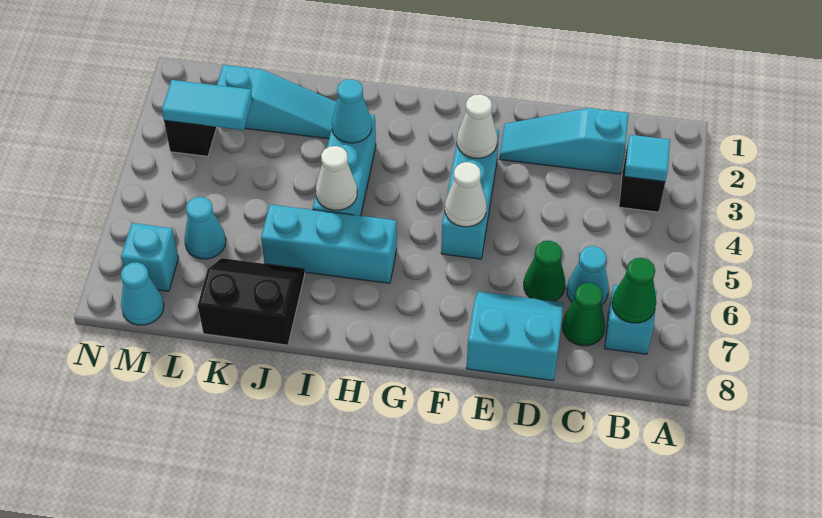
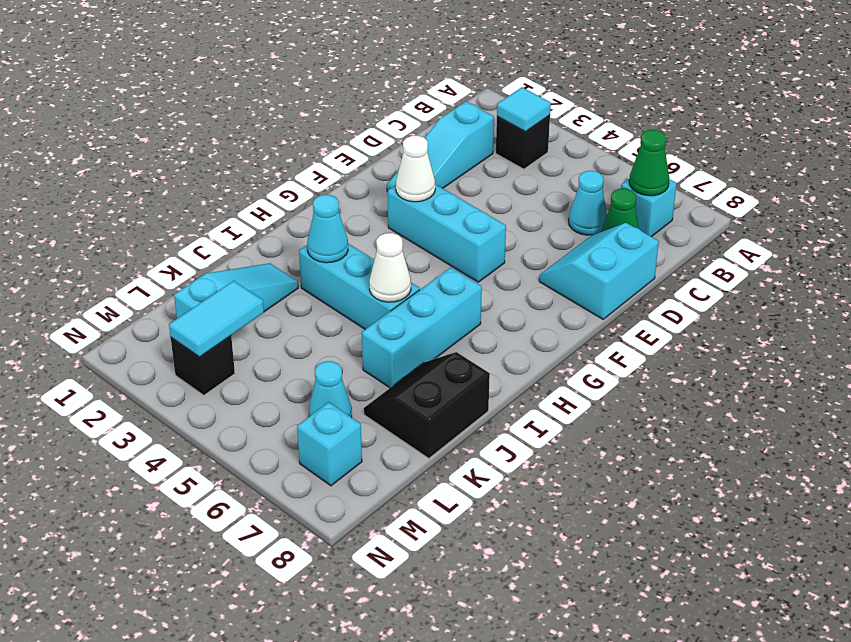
green cone D6 level 1 -> none
white cone F5 level 2 -> none
cyan cone M8 level 1 -> none

